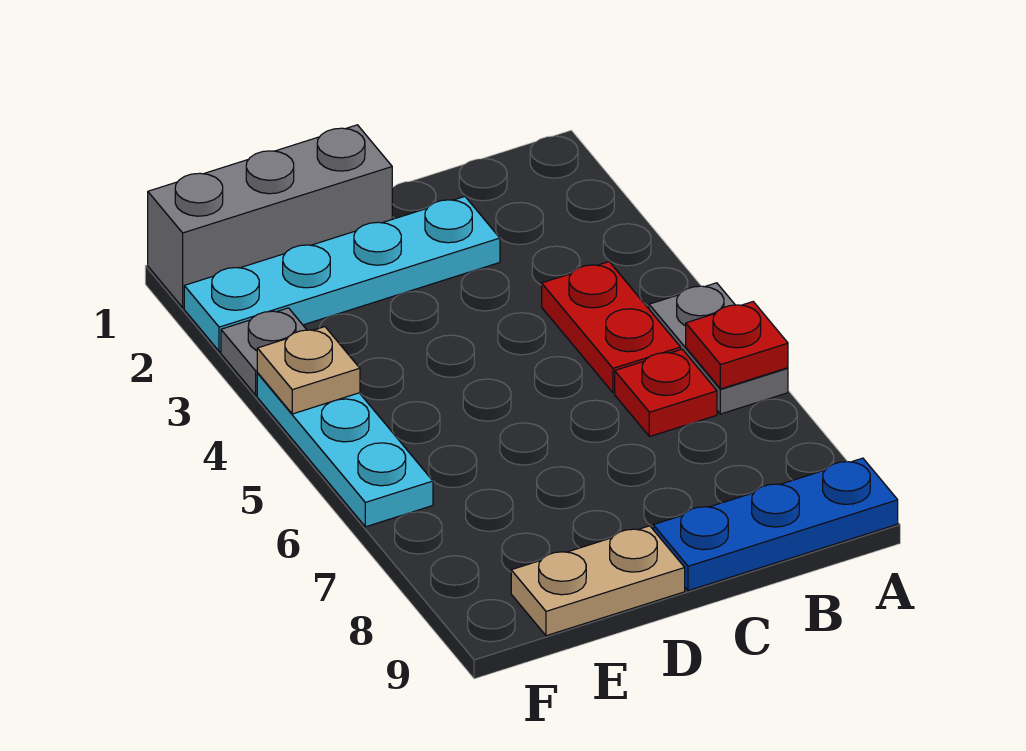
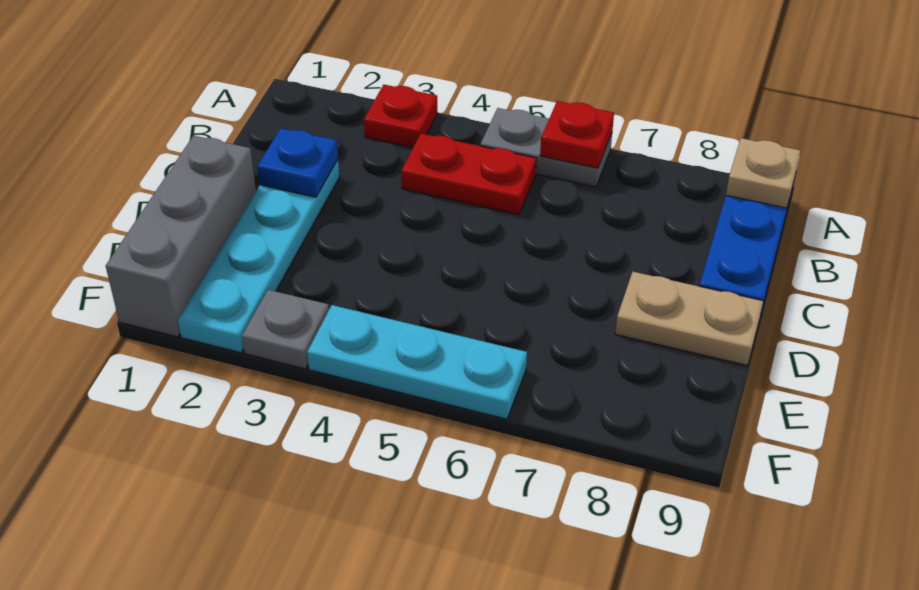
red plate B6 level 1 -> red plate A3 level 1
none -> blue plate C2 level 2
tan plate D9:E9 level 1 -> tan plate D8:D9 level 1
tan plate F4 level 2 -> tan plate A9 level 2

